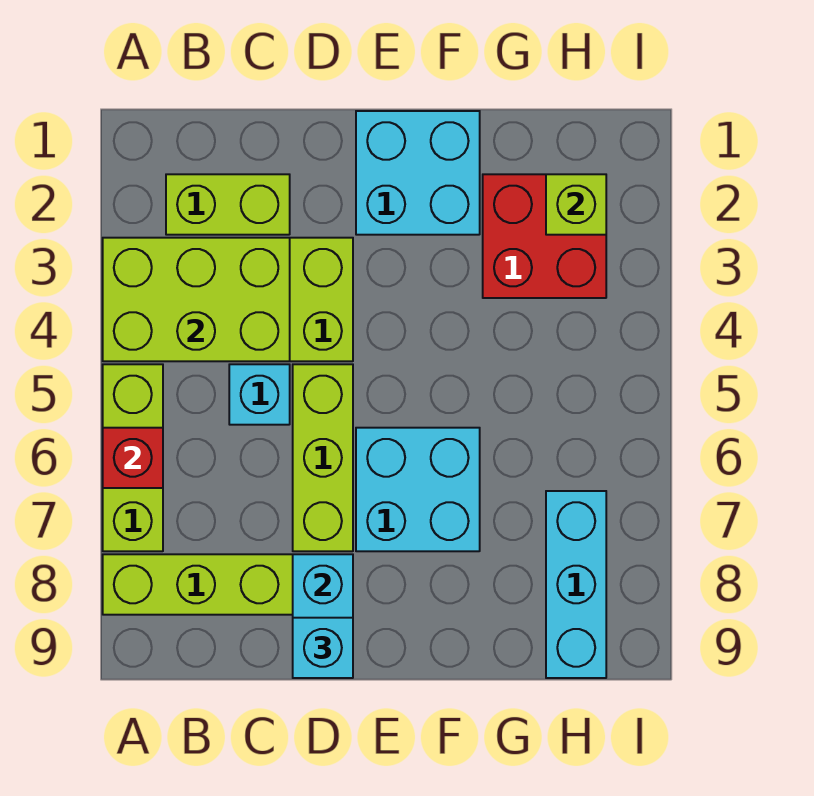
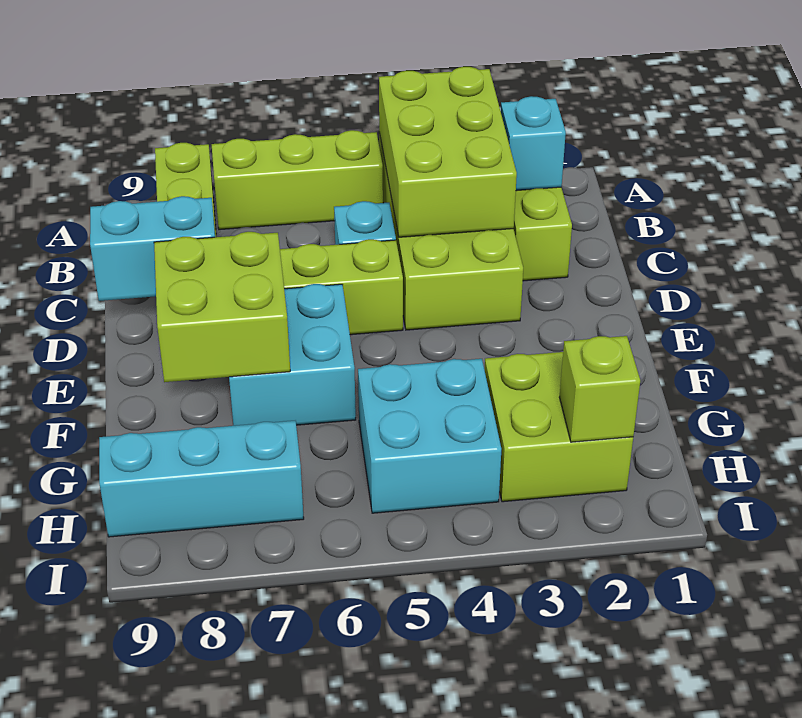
red brick A6 level 2 -> none
cyan brick D9 level 3 -> cyan brick B2 level 2
cyan brick E1:F2 level 1 -> cyan brick G4:H5 level 1
none -> lime brick E7:F8 level 2
red brick G2:H3 level 1 -> lime brick G2:H3 level 1

